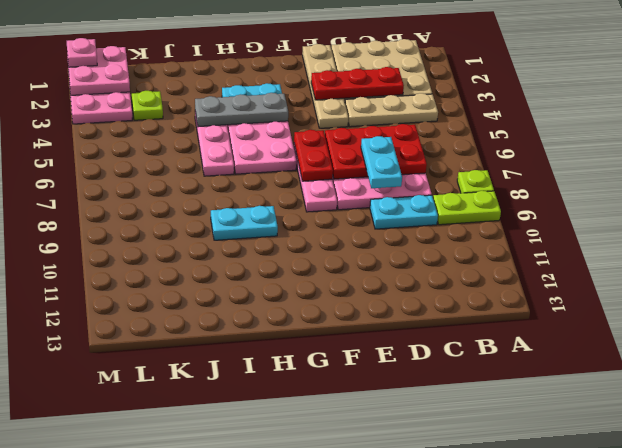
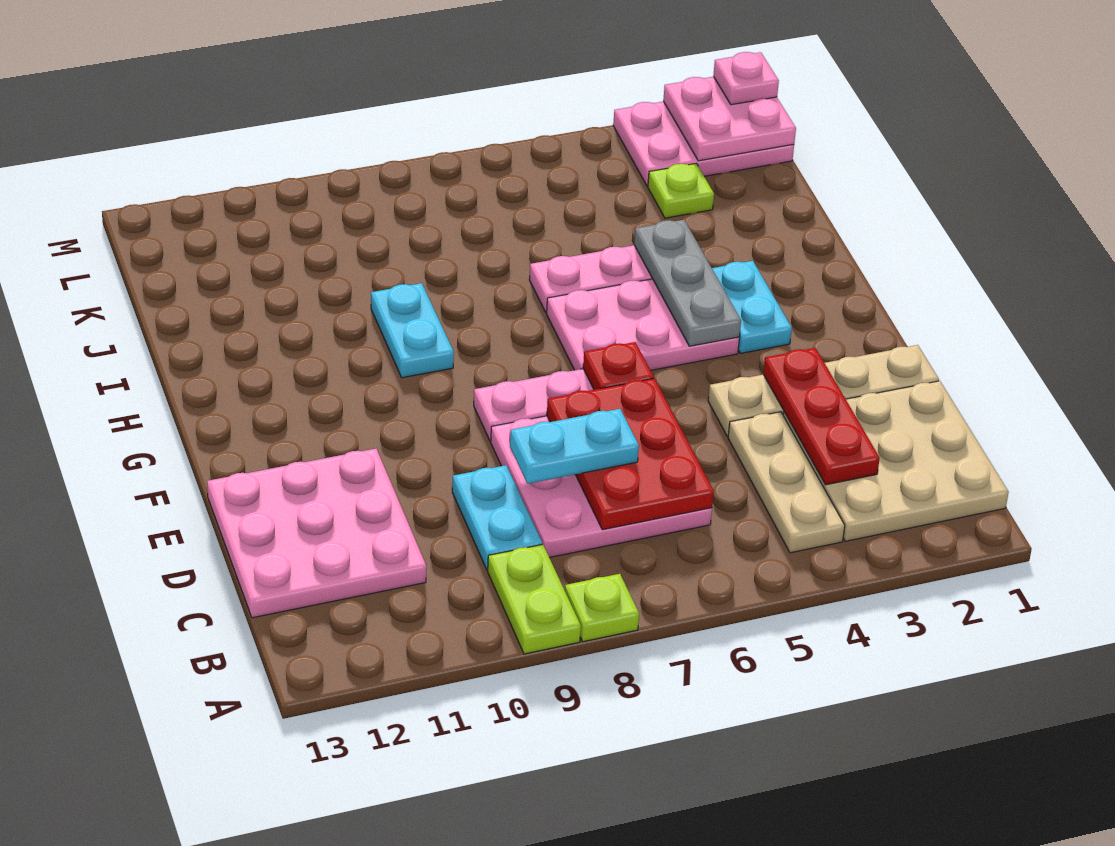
none -> pink plate C11:E13 level 1
red plate F6:F7 level 2 -> red plate F6 level 2

